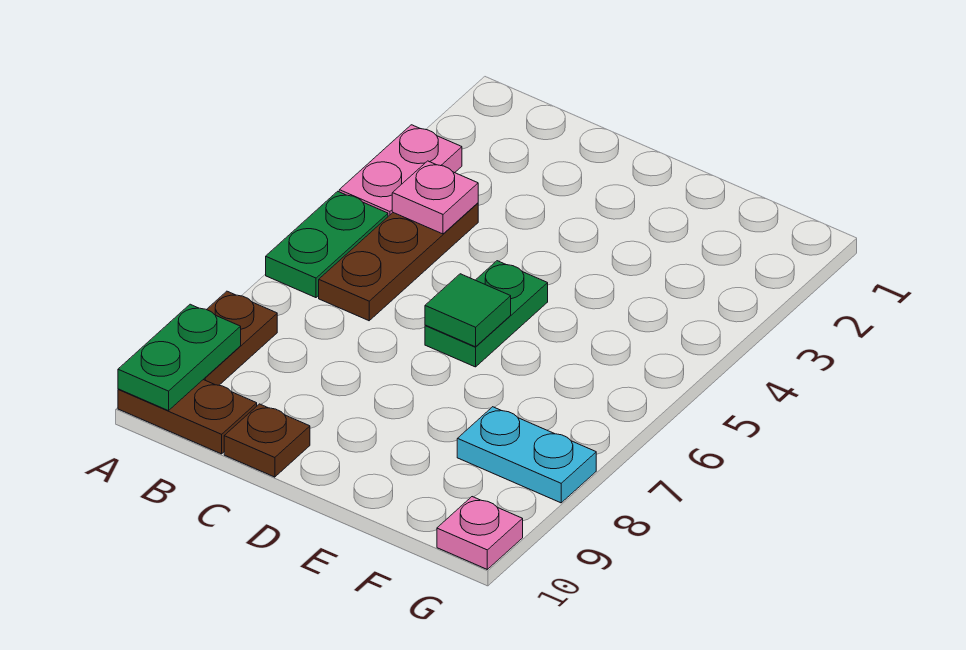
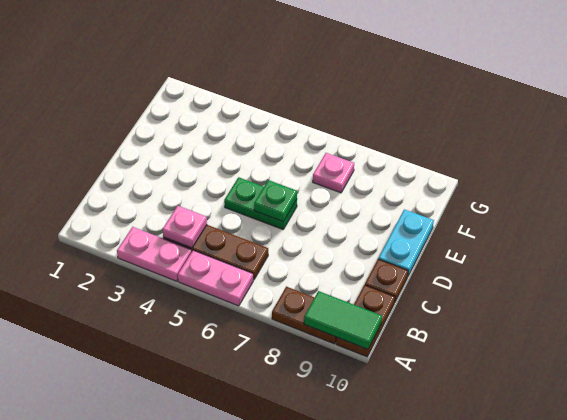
green plate A5:A6 level 1 -> pink plate A5:A6 level 1
green plate A9:A10 level 2 -> green tile A9:A10 level 2
green tile D6 level 2 -> green plate D6 level 2
cyan plate F8:G8 level 1 -> cyan plate D10:E10 level 1
pink plate G10 level 1 -> pink plate F7 level 1

